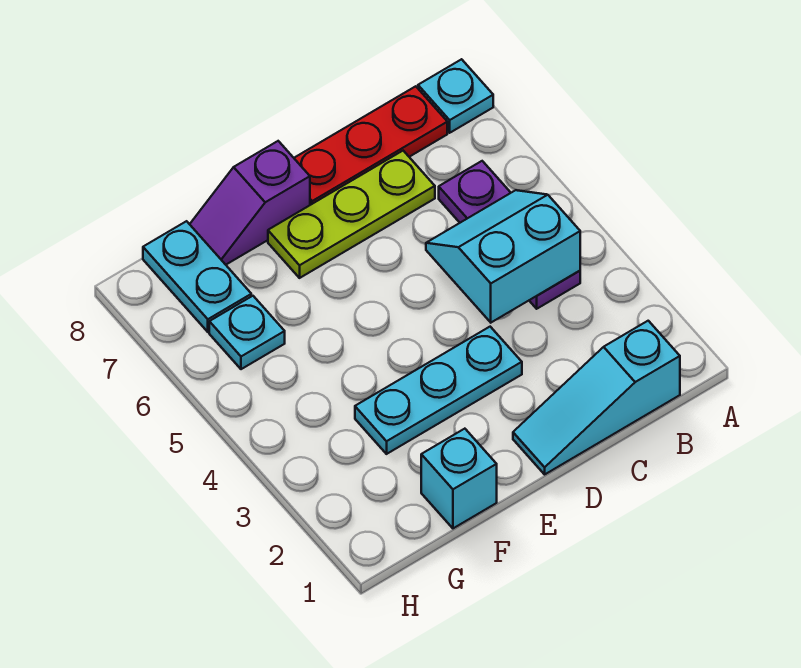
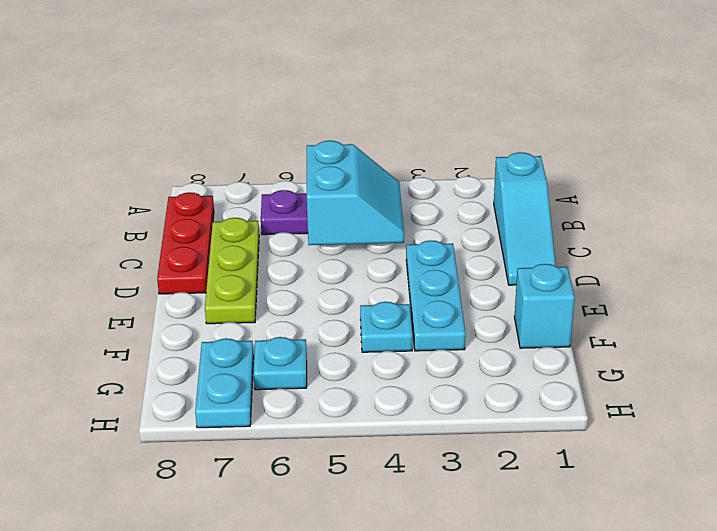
cyan plate A8 level 1 -> cyan plate F4 level 1
cyan slope B4:C5 level 2 top 4 -> cyan slope B4:C5 level 2 top 5
purple slope E8:F8 level 1 top E -> none
cyan plate G7:G8 level 1 -> cyan plate G7:H7 level 1

